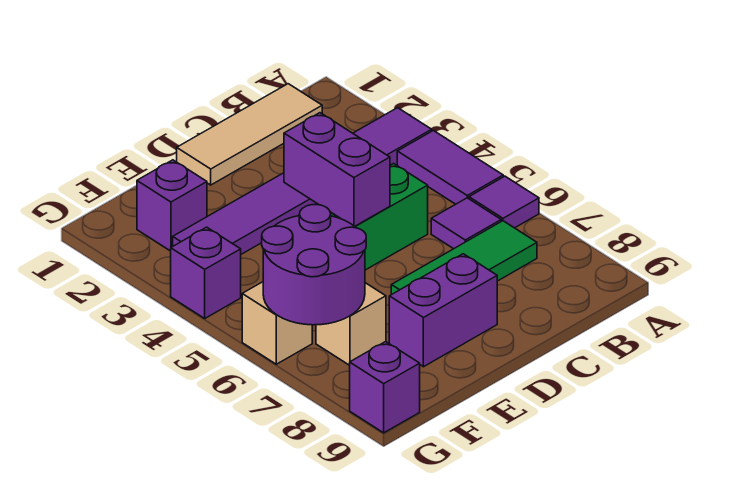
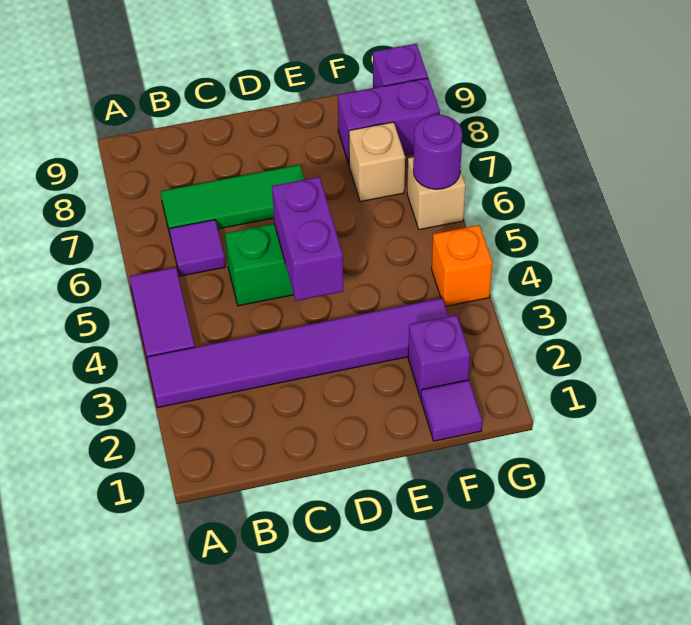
purple tile A6 level 1 -> purple tile F1 level 1
tan tile B1:D1 level 1 -> none
purple brick D8:E8 level 1 -> purple brick F8:G8 level 1
purple round brick F6:G7 level 2 -> purple round brick G6 level 2
purple brick G4 level 1 -> orange brick G4 level 1

